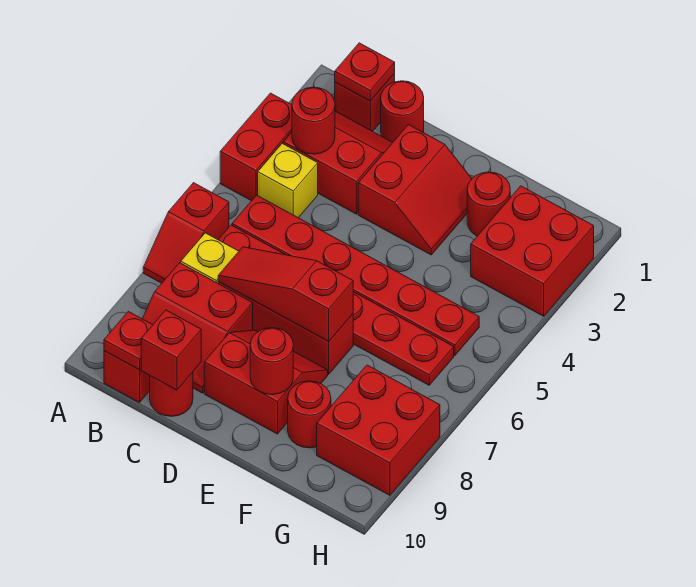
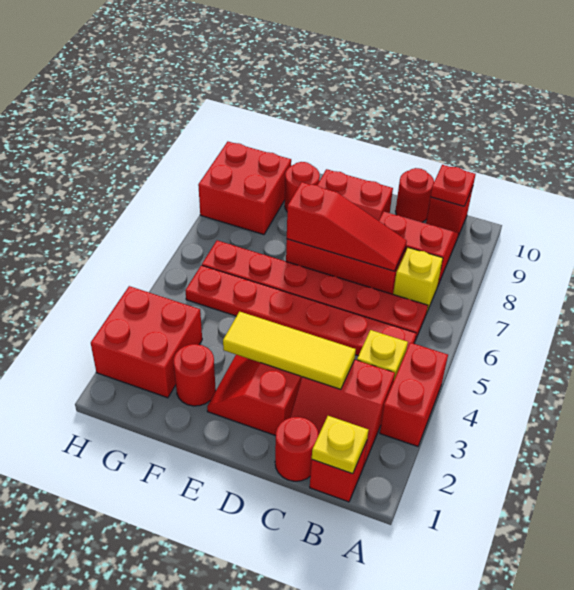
red slope A6:A7 level 1 top 6 -> none
red plate B1 level 2 -> yellow plate B1 level 2
red round brick B3 level 2 -> none
none -> yellow tile C3:E3 level 2
red brick C10 level 2 -> none
red round brick E9 level 2 -> none

